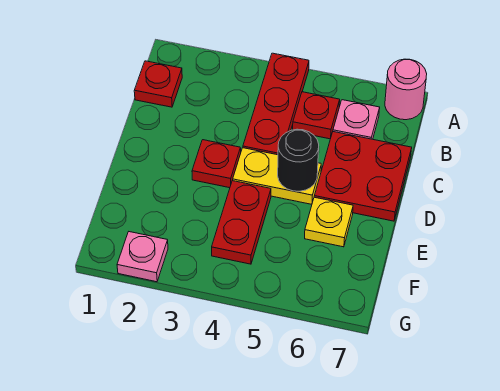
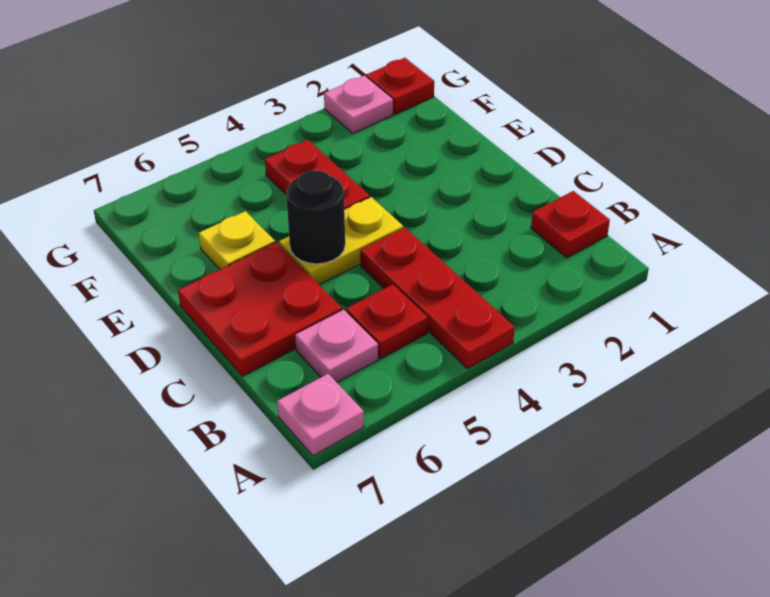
pink round brick A7 level 1 -> pink plate A7 level 1
red plate D3 level 1 -> red plate G1 level 1

